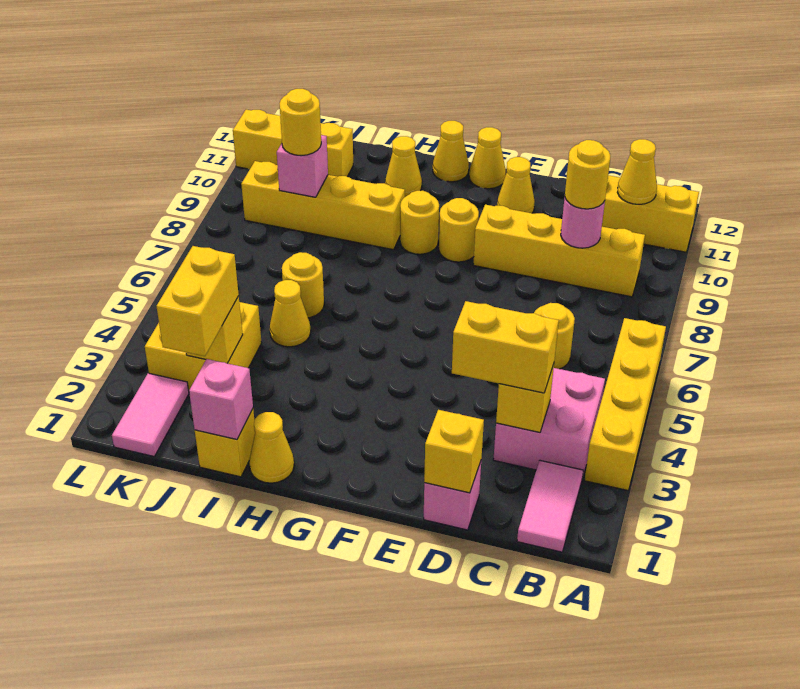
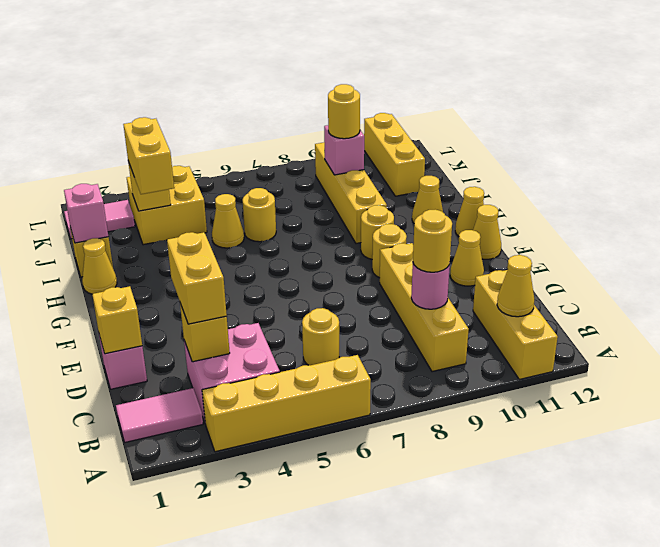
yellow brick J2:J3 level 3 -> yellow brick I3:J3 level 3

